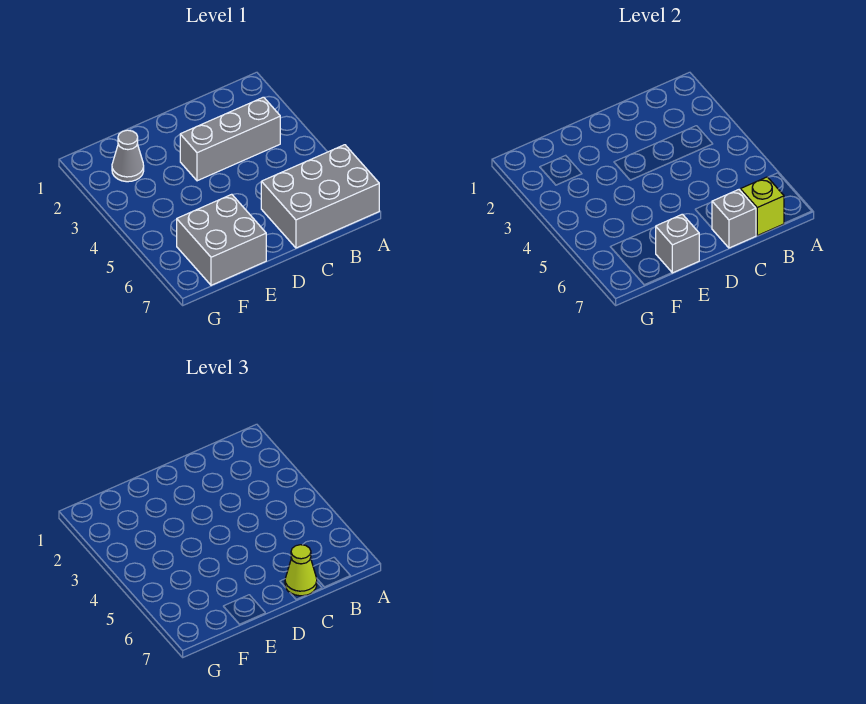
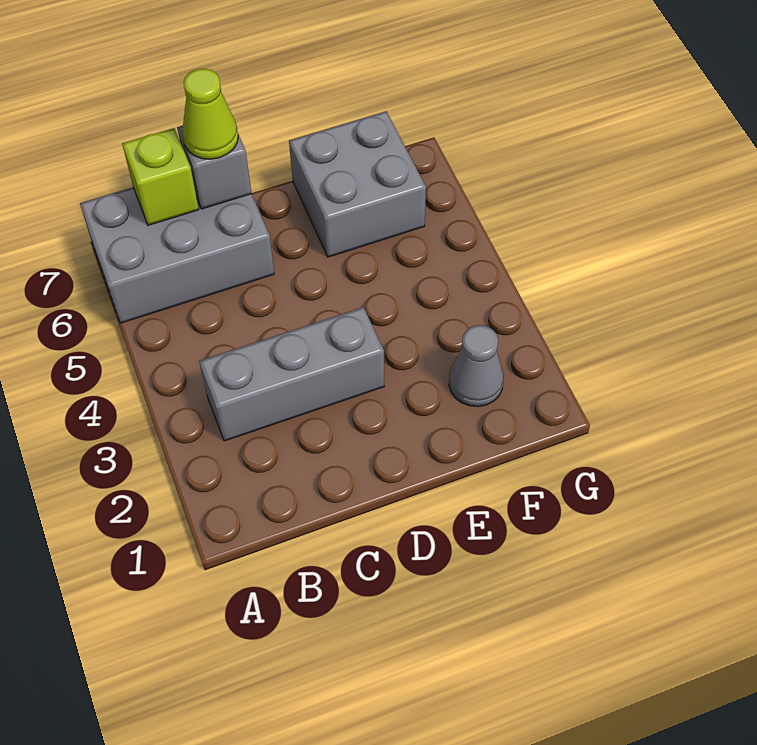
grey brick E7 level 2 -> none

